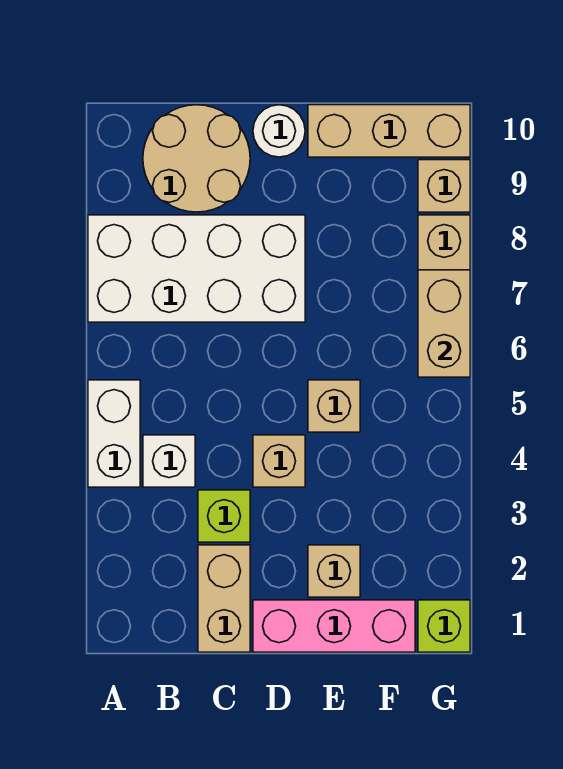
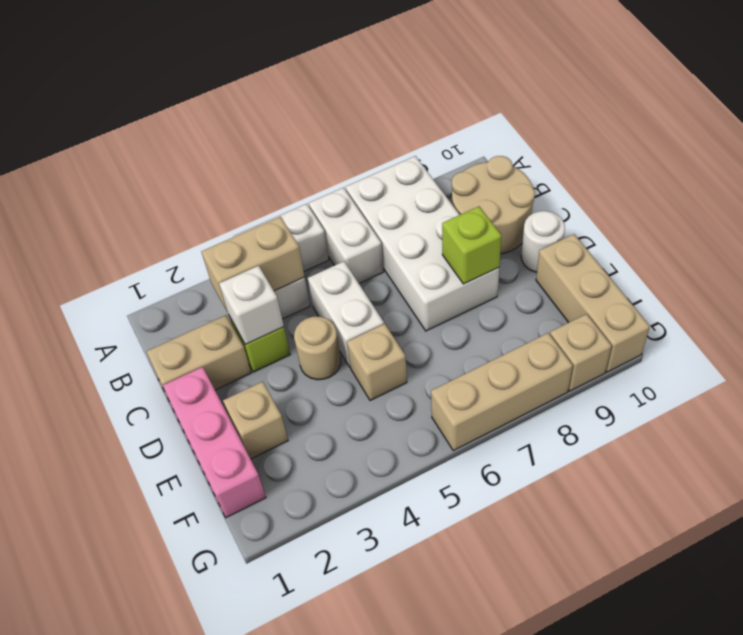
none -> white brick A6:B6 level 1
none -> white brick C3 level 2
none -> white brick C5:D5 level 1
tan brick D4 level 1 -> tan round brick D4 level 1
lime brick G1 level 1 -> lime brick D8 level 2
tan brick G6:G7 level 2 -> tan brick B3:B4 level 2

